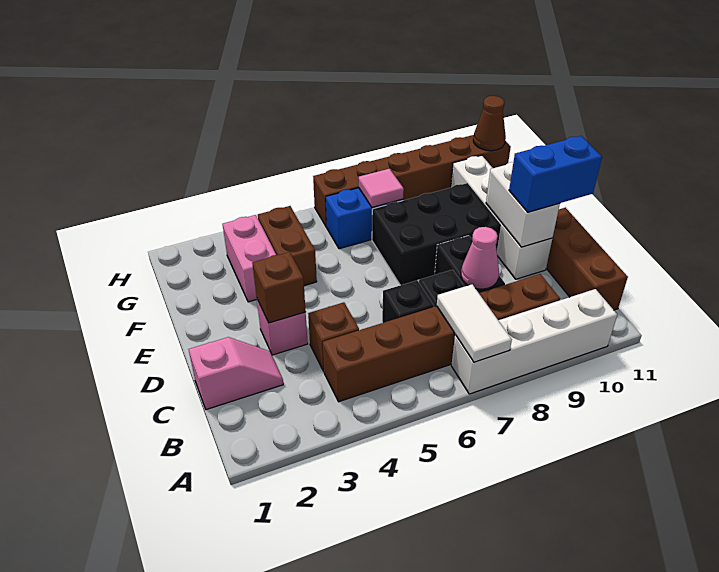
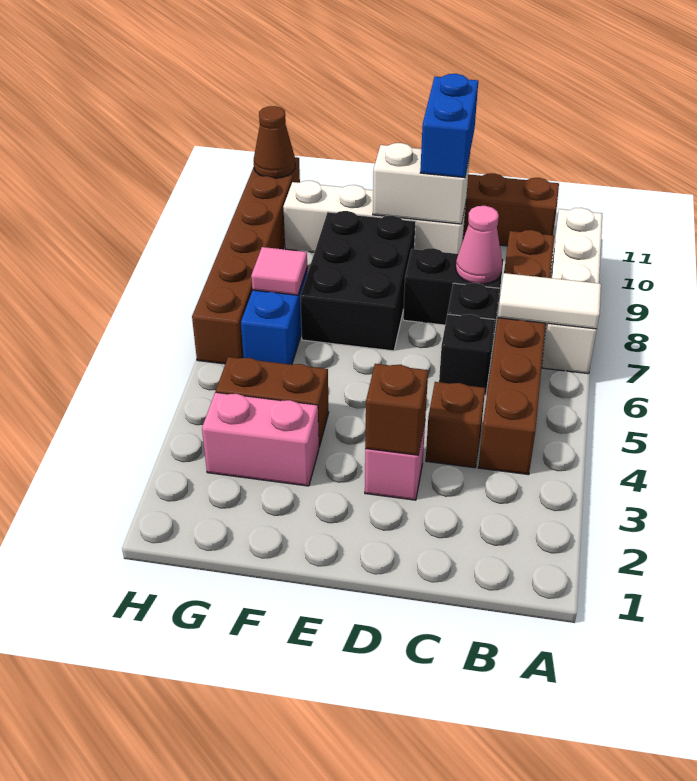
pink slope C1:C2 level 1 top 1 -> none

